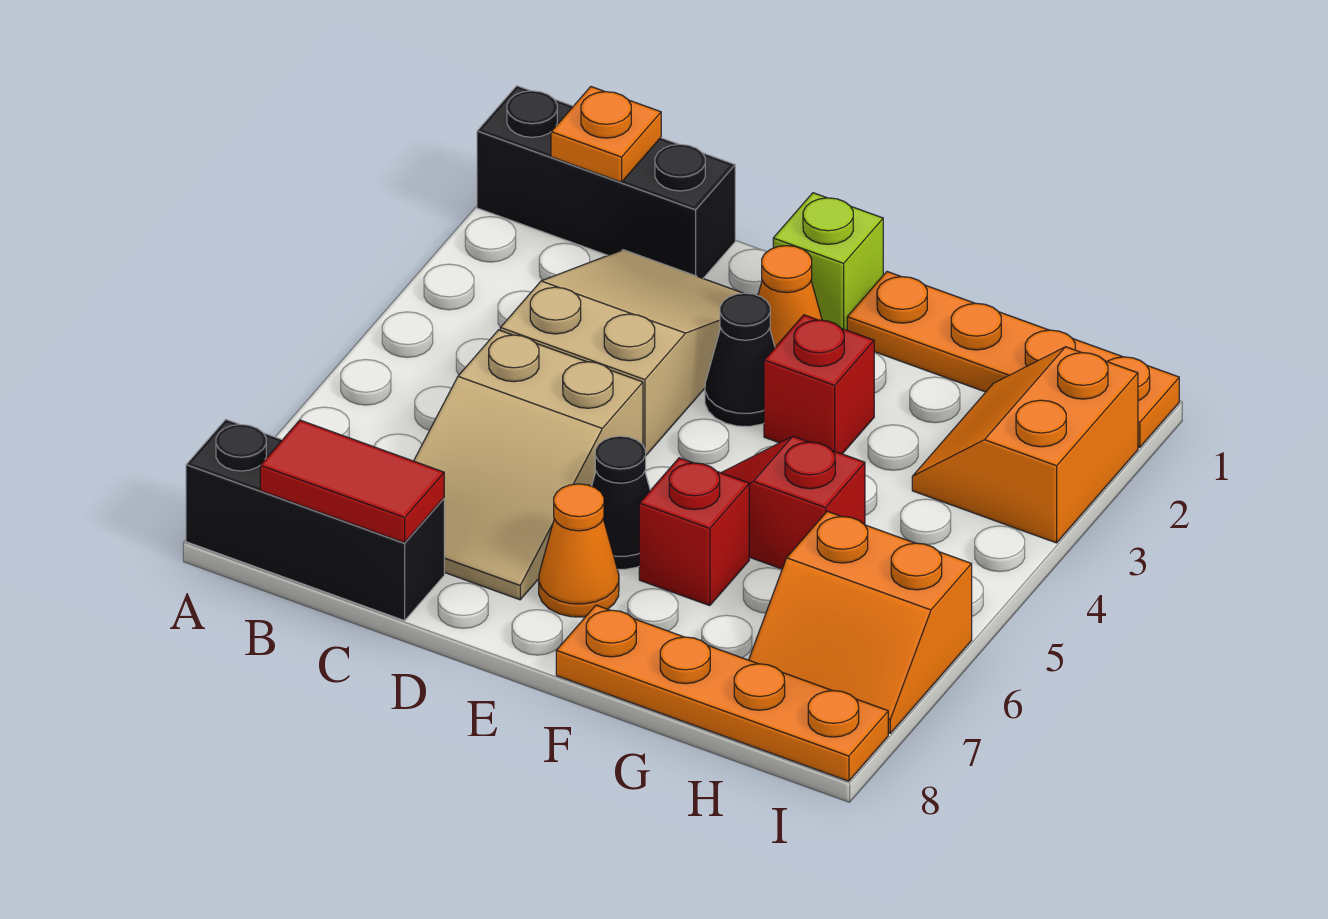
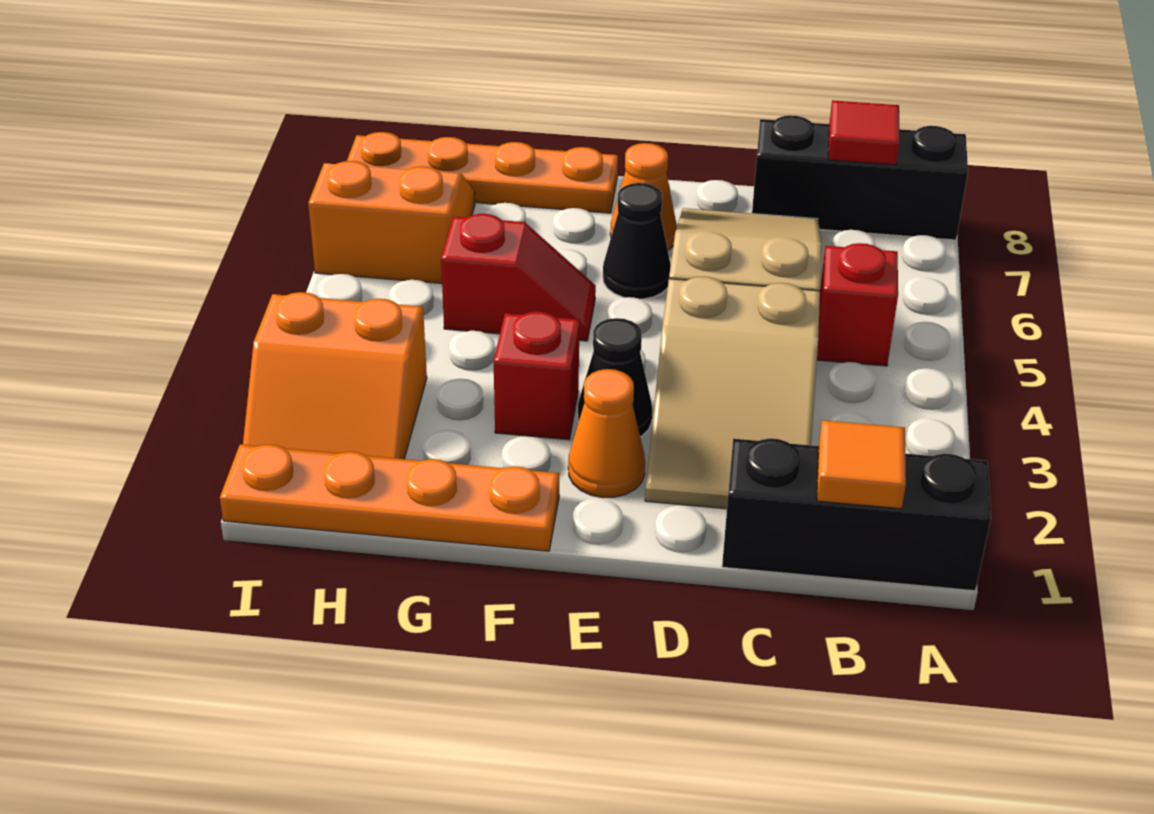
orange plate B1 level 2 -> orange tile B1 level 2
red tile B8:C8 level 2 -> red tile B8 level 2
lime brick E1 level 1 -> none
red brick F6 level 1 -> red brick B5 level 1
orange slope H2:I3 level 1 top I -> orange slope H2:I3 level 1 top 3

